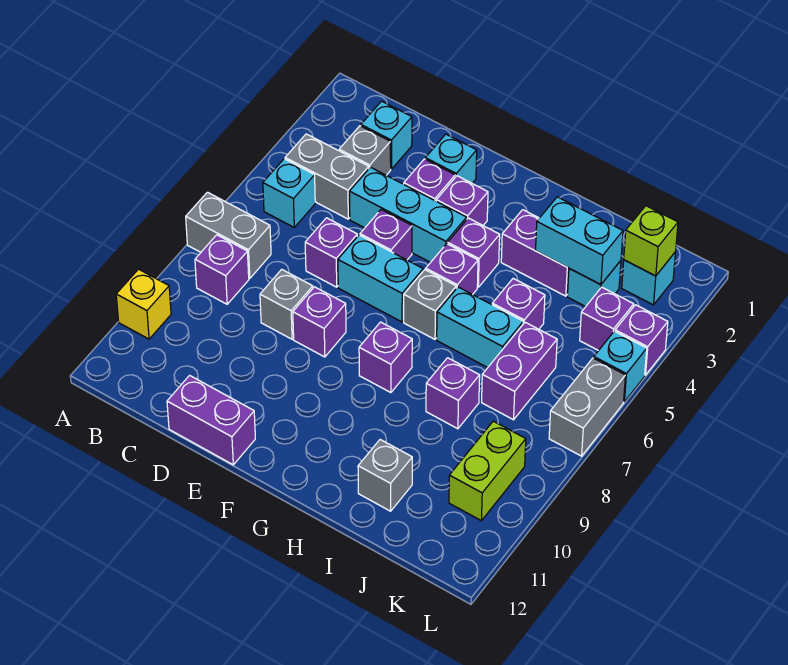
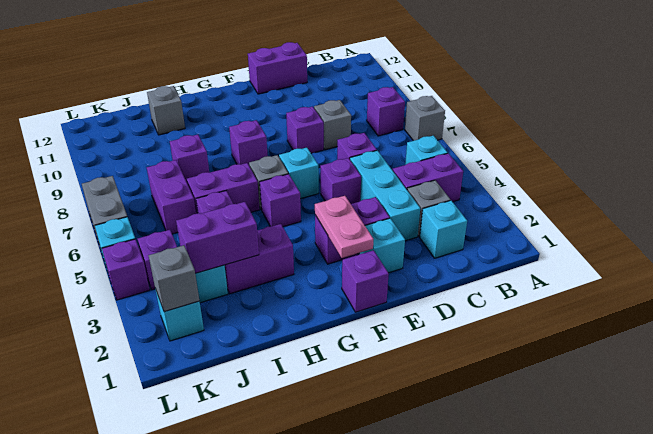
grey brick A7:B7 level 1 -> grey brick A7 level 1
yellow brick A10 level 1 -> none
grey brick B4:C4 level 1 -> purple brick B4:C4 level 1
cyan brick D4:F4 level 1 -> cyan brick D3:D5 level 1
cyan brick E6:F6 level 1 -> cyan brick F6 level 1
none -> pink plate F2:F3 level 2
purple brick G4 level 1 -> purple brick F1 level 1
cyan brick H6:I6 level 1 -> purple brick H6:I6 level 1
cyan brick I3:J3 level 2 -> purple brick I3:J3 level 2
lime brick K2 level 2 -> grey brick K2 level 2
lime brick K9:K10 level 1 -> none

